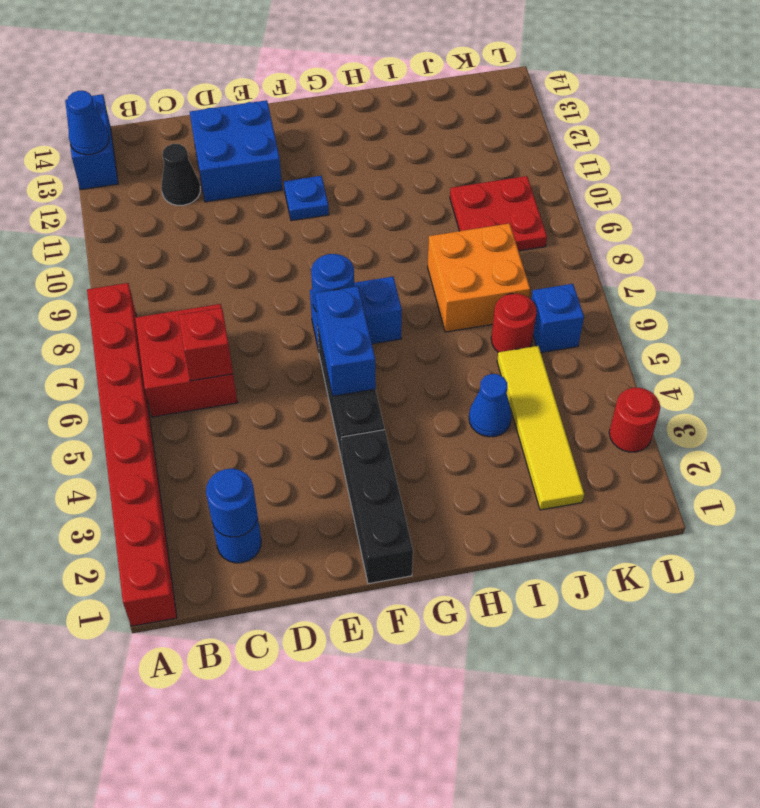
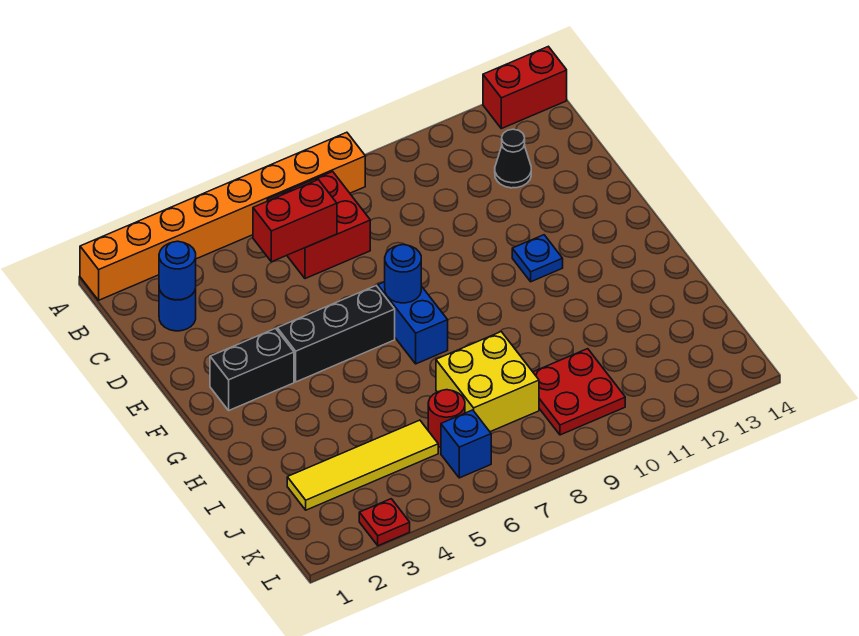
red brick A1:A8 level 1 -> orange brick A1:A8 level 1
blue brick A13:A14 level 1 -> red brick A13:A14 level 1
blue cone A13 level 2 -> none
red brick C6 level 2 -> red brick C5:C6 level 2
blue brick D12:E13 level 1 -> none
black brick F1:F3 level 1 -> black brick F2:F3 level 1
blue brick F5:F6 level 2 -> none
blue cone I4 level 1 -> none
orange brick I7:J8 level 1 -> yellow brick I7:J8 level 1
red round brick L3 level 1 -> red plate L3 level 1

